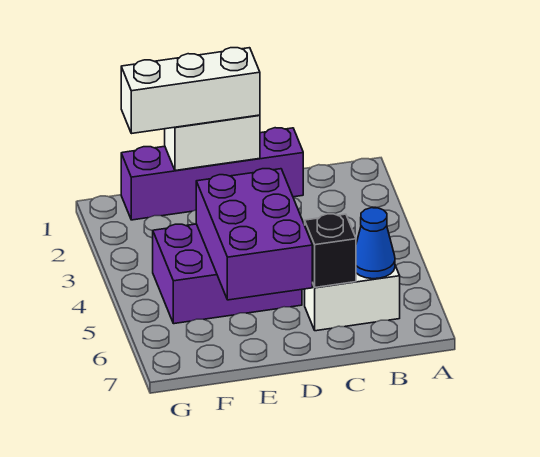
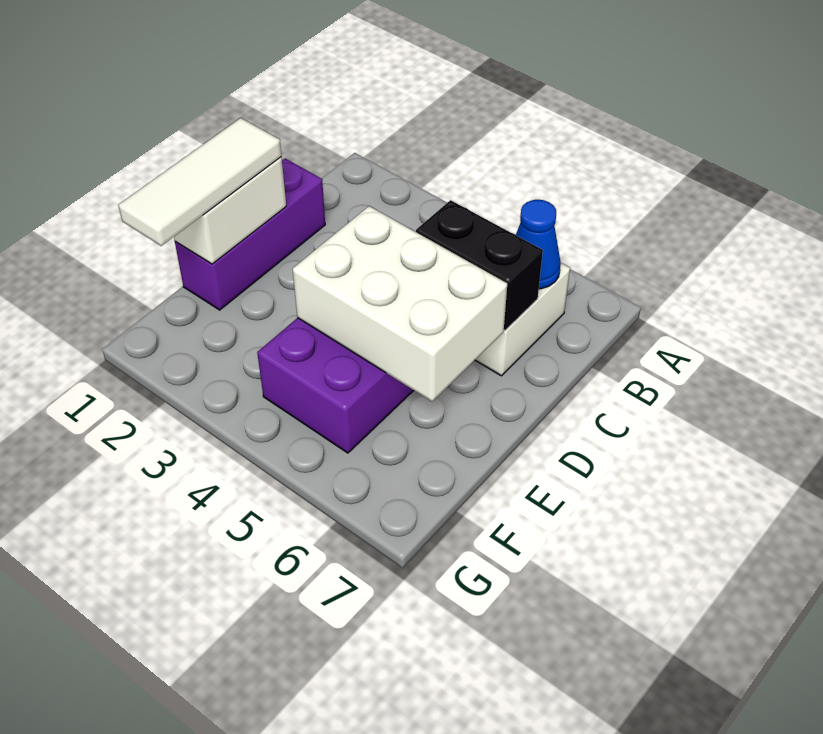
purple brick C1:F1 level 1 -> purple brick C1:E1 level 1
black brick C6 level 2 -> black brick C5:C6 level 2
white brick D1:F1 level 3 -> white tile D1:F1 level 3
purple brick D4:E6 level 2 -> white brick D4:E6 level 2

